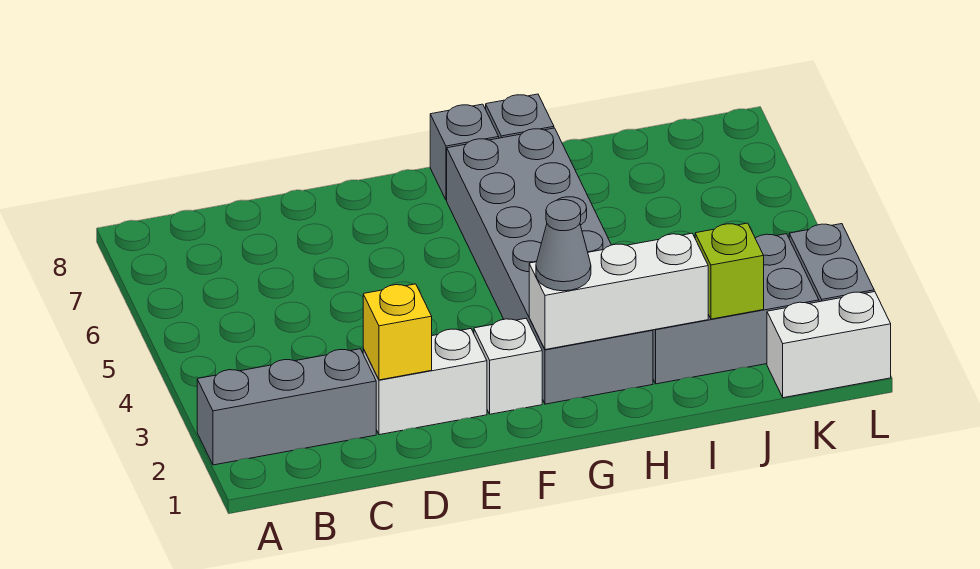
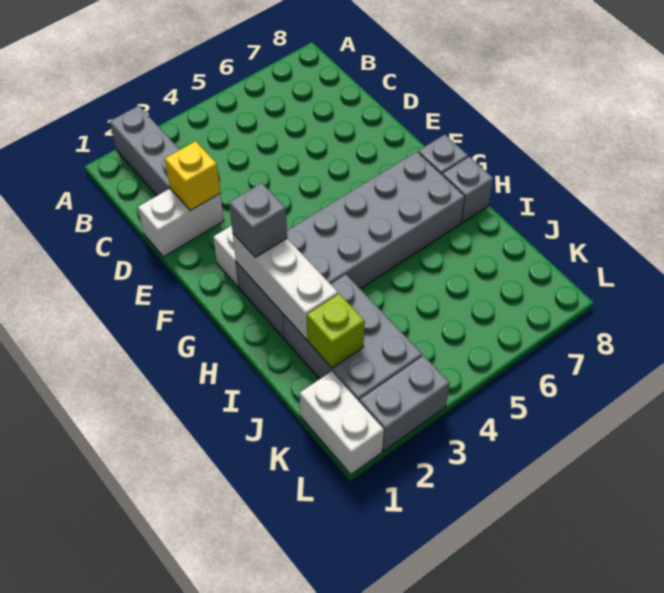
white brick D2:E2 level 1 -> white brick D1:D2 level 1
grey cone G2 level 3 -> grey brick G2 level 3

